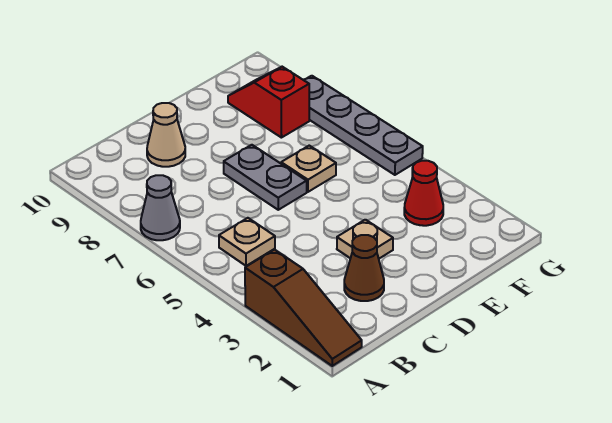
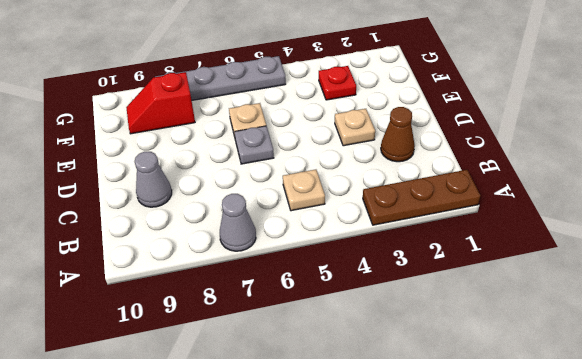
brown slope A1:A3 level 1 top 3 -> brown plate A1:A3 level 1
tan cone C9 level 1 -> grey cone C9 level 1
grey plate D6:D7 level 1 -> grey plate D6 level 1
red cone F3 level 1 -> red plate F3 level 1

